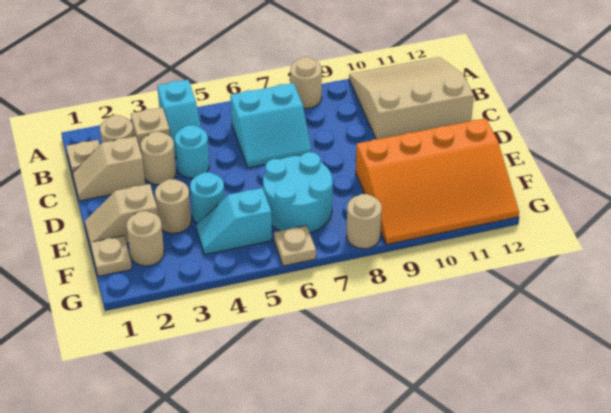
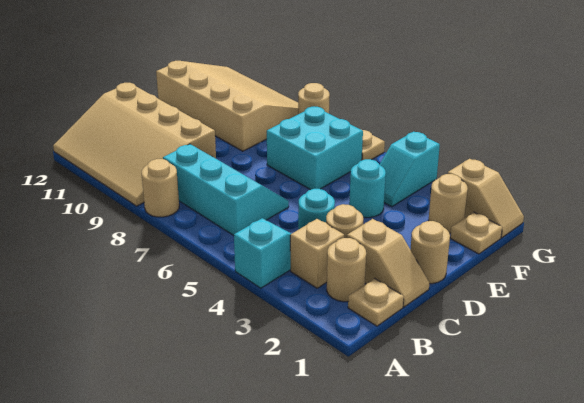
tan slope A10:C12 level 1 top C -> tan slope A9:C12 level 1 top C
cyan slope B6:C7 level 1 top B -> cyan slope B6:C8 level 1 top B
tan slope E1:E2 level 1 top 2 -> tan slope G1:G2 level 1 top 2
tan round brick E3 level 1 -> tan round brick D1 level 1
cyan round brick E6:F7 level 1 -> cyan brick E6:F7 level 1
orange slope E9:G12 level 1 top E -> tan slope E9:G12 level 1 top E
cyan slope F4:F5 level 1 top 5 -> cyan slope F4:G4 level 1 top G

